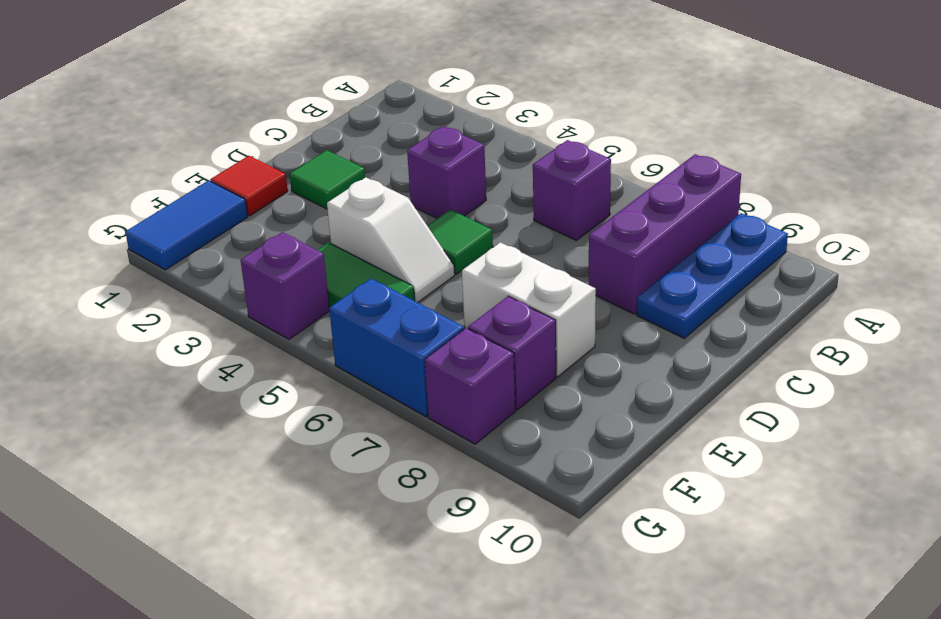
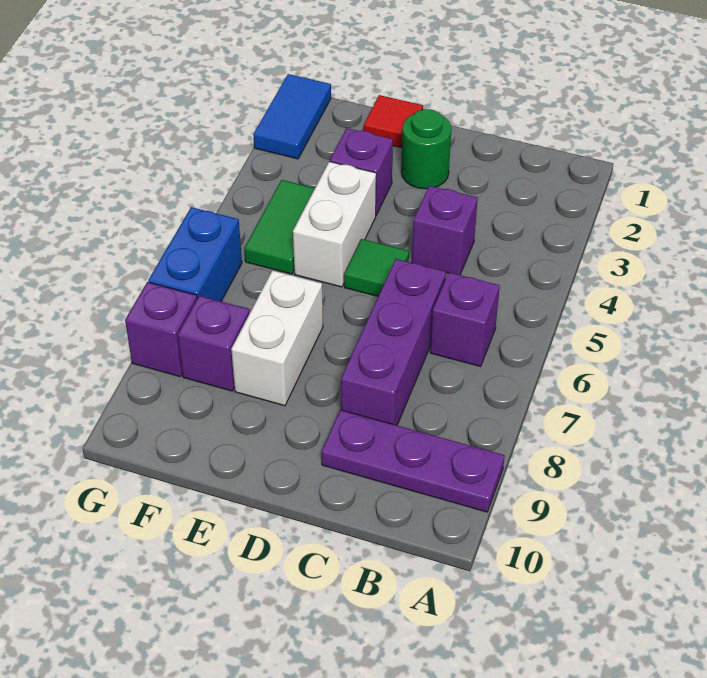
purple brick A8:C8 level 1 -> purple brick C6:C8 level 1
blue plate A9:C9 level 1 -> purple plate A9:C9 level 1
green tile D2 level 1 -> green round brick D2 level 1
white slope E4:E5 level 1 top 4 -> white brick E4:E5 level 1
blue tile F1:G1 level 1 -> blue tile G1:G2 level 1
purple brick G4 level 1 -> purple brick E3 level 1

